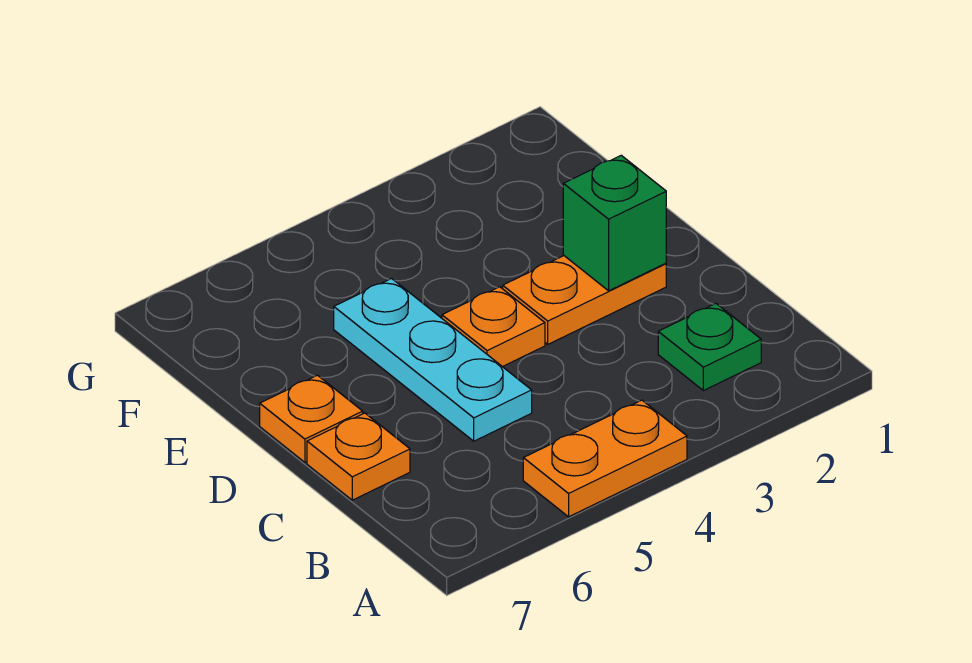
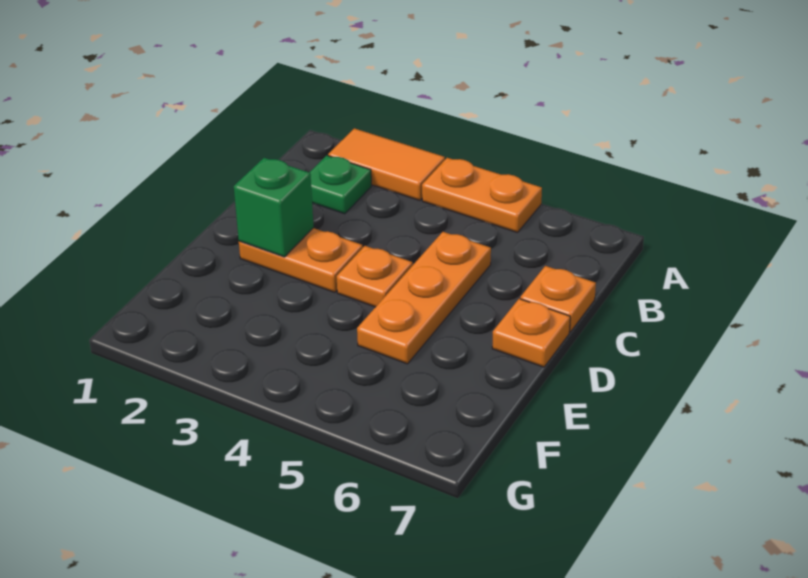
none -> orange tile A2:A3 level 1
cyan plate C5:E5 level 1 -> orange plate C5:E5 level 1

